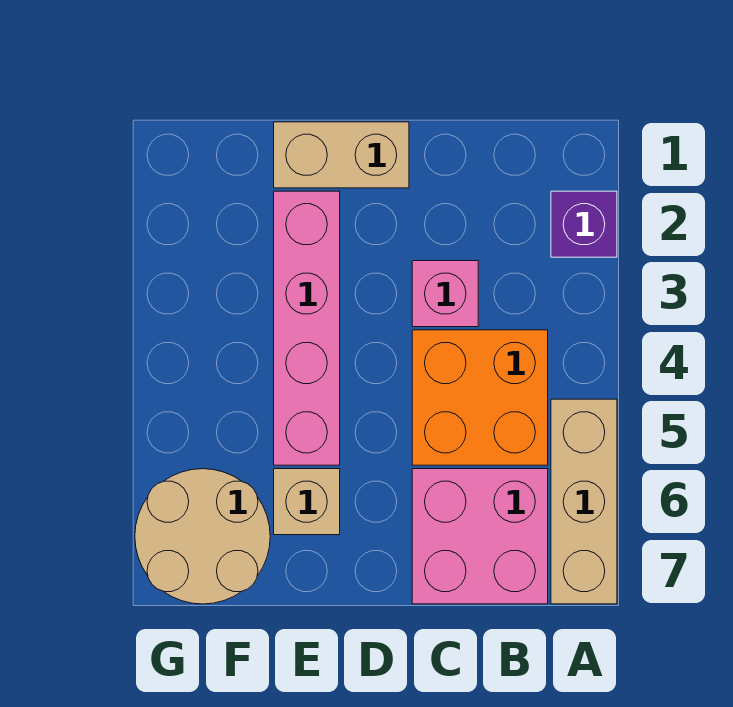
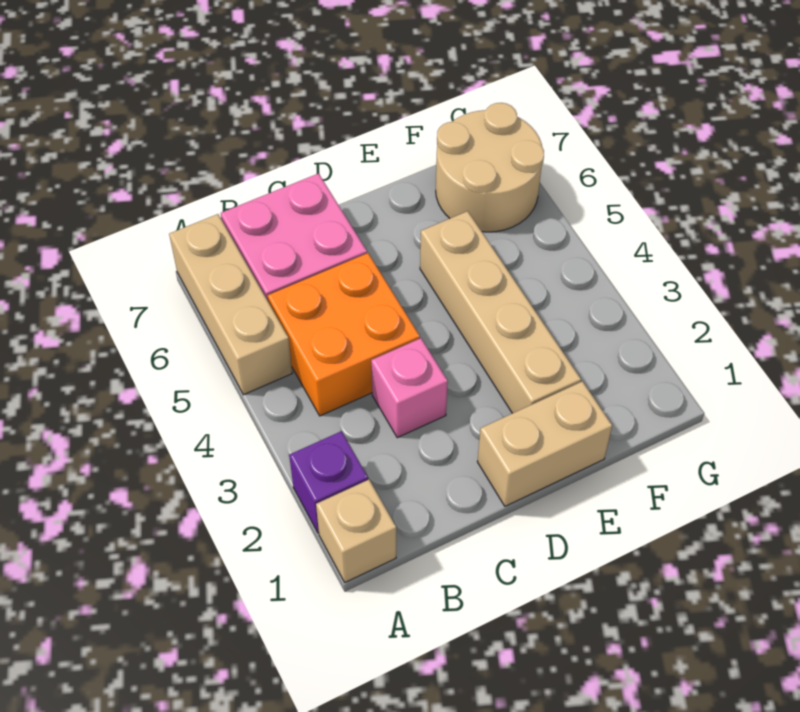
pink brick E2:E5 level 1 -> tan brick E2:E5 level 1
tan brick E6 level 1 -> tan brick A1 level 1

